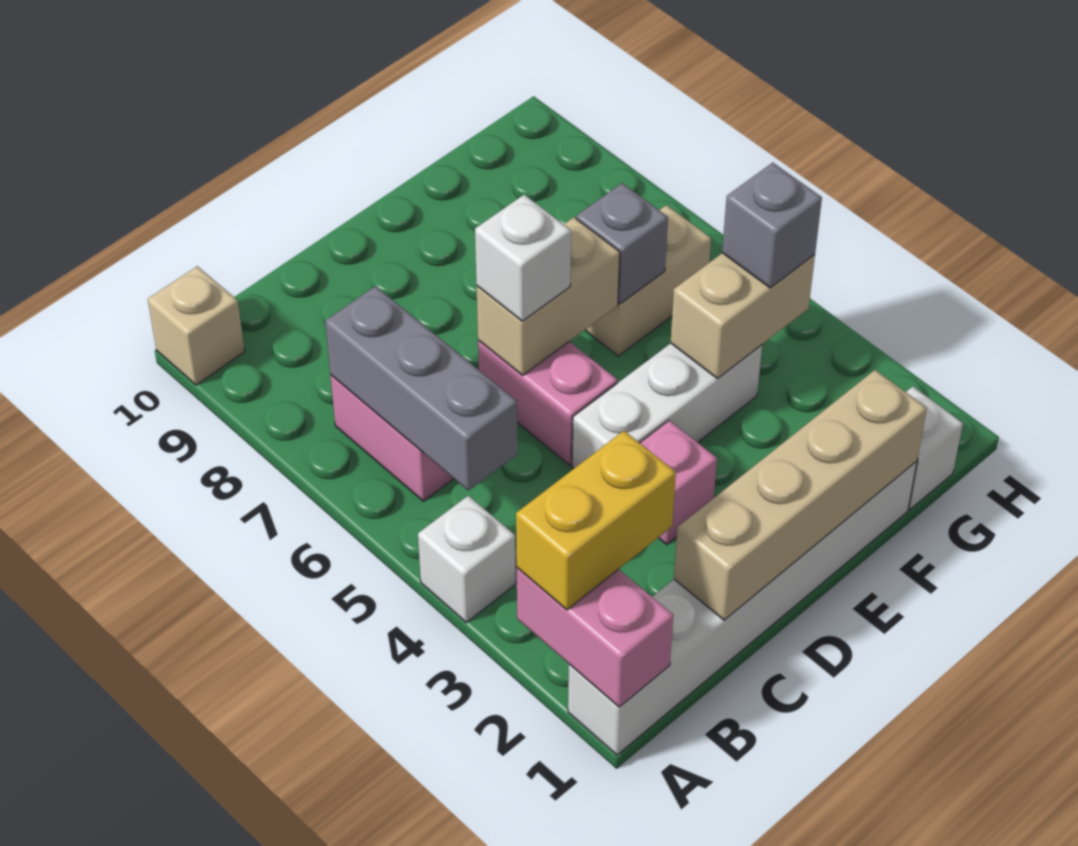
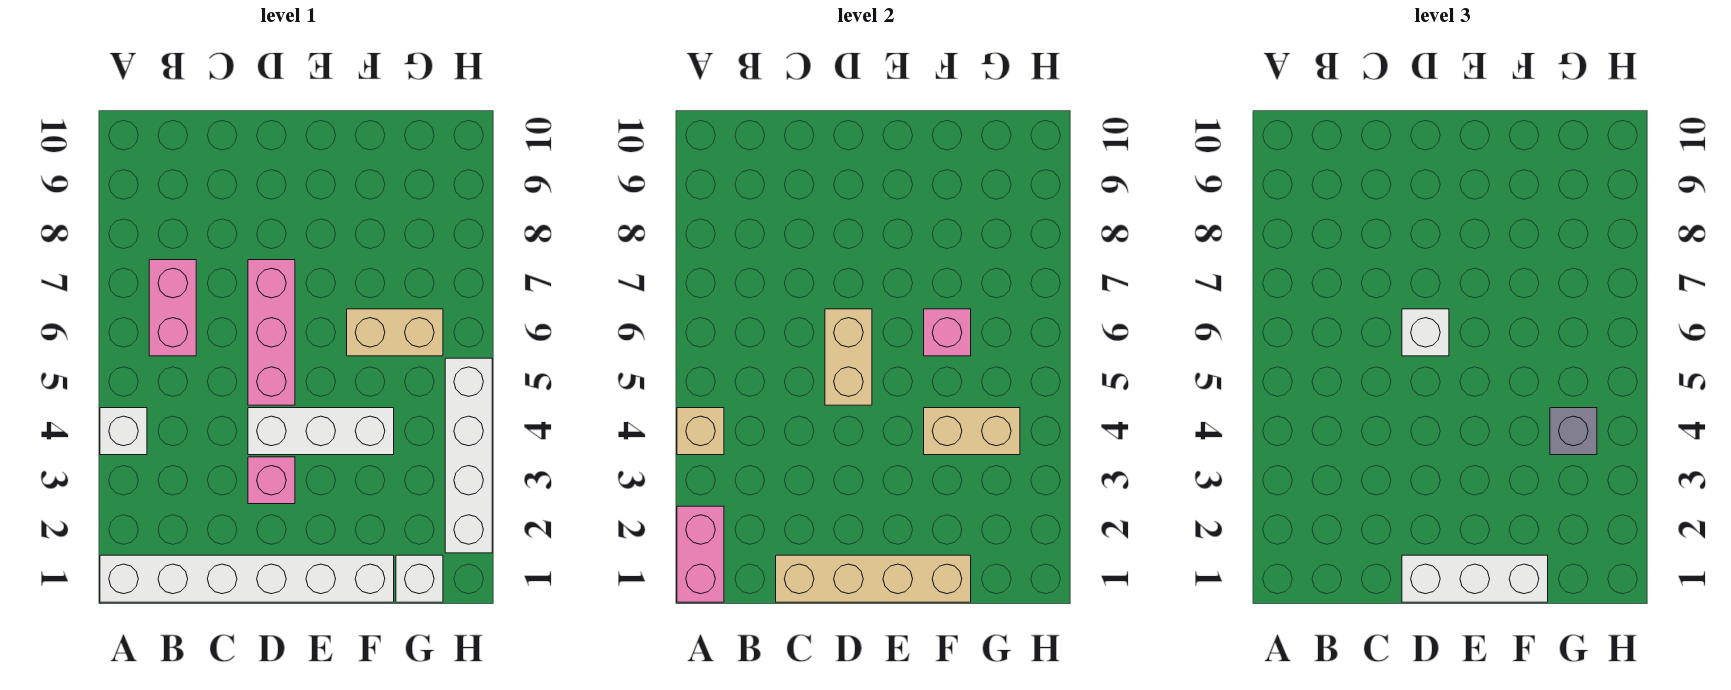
yellow brick A2:B2 level 3 -> none
tan brick A10 level 1 -> tan brick A4 level 2
grey brick B5:B7 level 2 -> none
none -> white brick D1:F1 level 3
pink brick D5:D6 level 1 -> pink brick D5:D7 level 1
tan brick D6:E6 level 2 -> tan brick D5:D6 level 2
grey brick F6 level 2 -> pink brick F6 level 2
none -> white brick H2:H5 level 1

